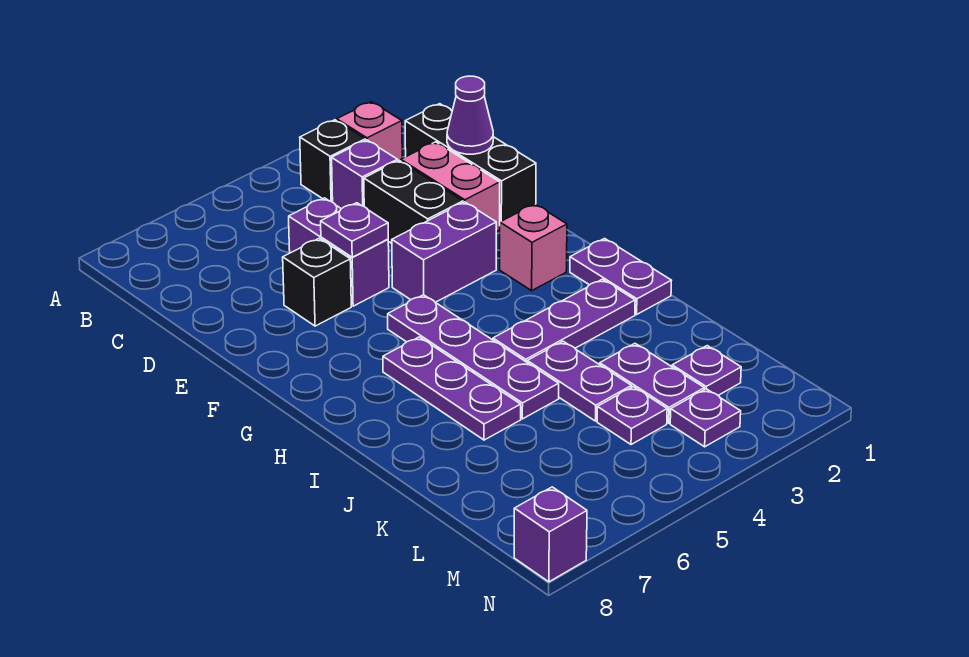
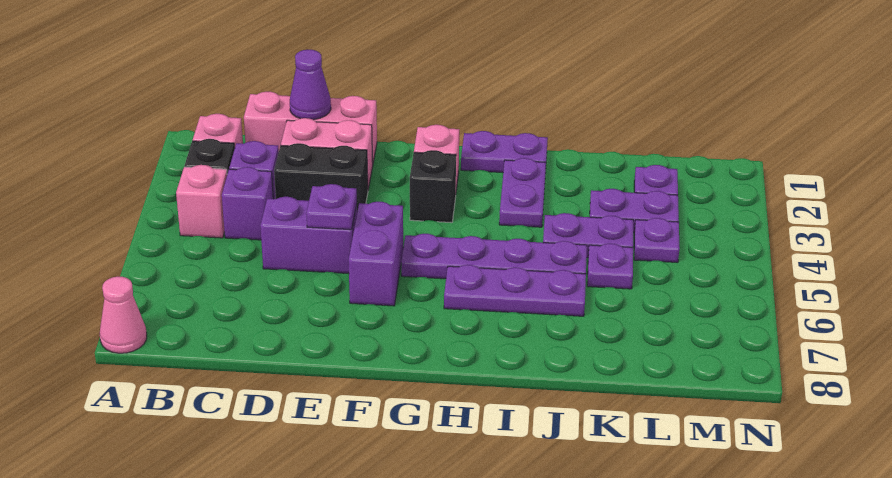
none -> pink cone A8 level 1
none -> pink brick B4 level 1
black brick C1:E1 level 1 -> pink brick C1:E1 level 1
black brick E6 level 1 -> black brick G3 level 1
purple brick F3:F4 level 1 -> purple brick F5:F6 level 1
purple plate I2:I4 level 1 -> purple plate I2:I3 level 1
purple plate M3 level 1 -> purple plate K5 level 1
purple brick N8 level 1 -> purple brick C4 level 1

